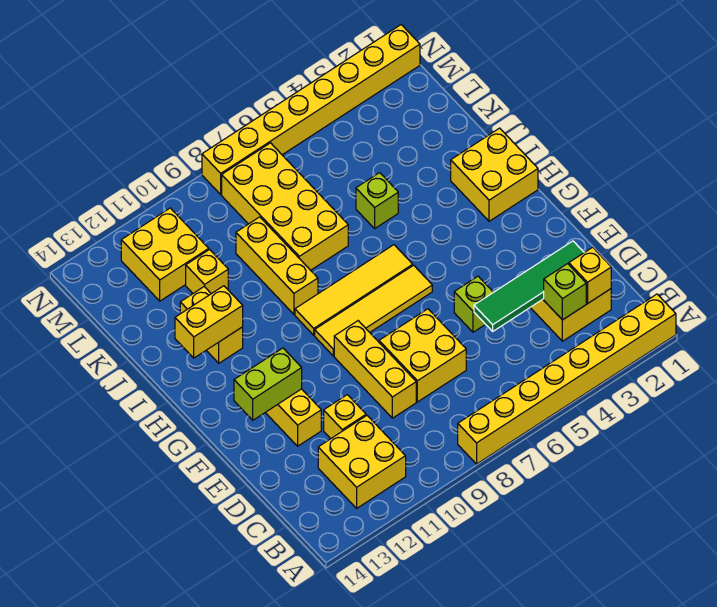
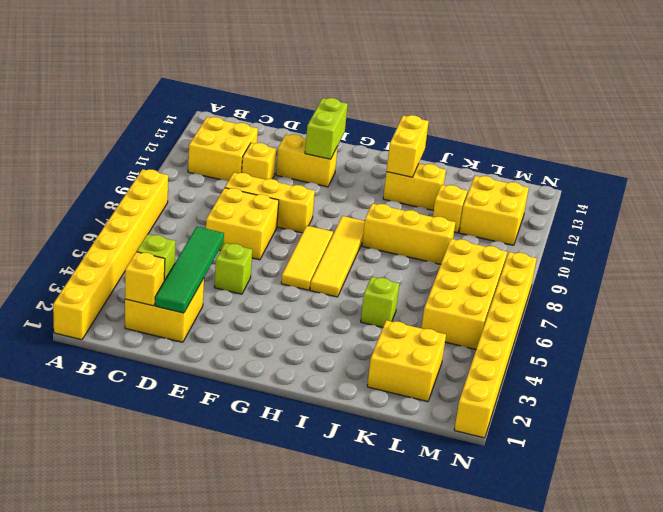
yellow tile G6:G9 level 1 -> yellow tile G6:G8 level 1
yellow brick H1:I2 level 1 -> yellow brick K2:L3 level 1
yellow brick J7:M8 level 1 -> yellow brick L5:M8 level 1

